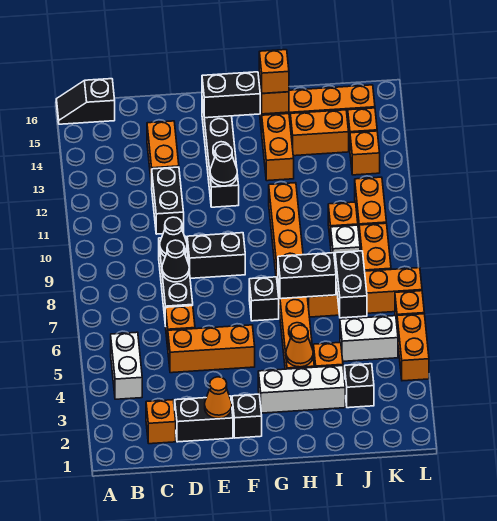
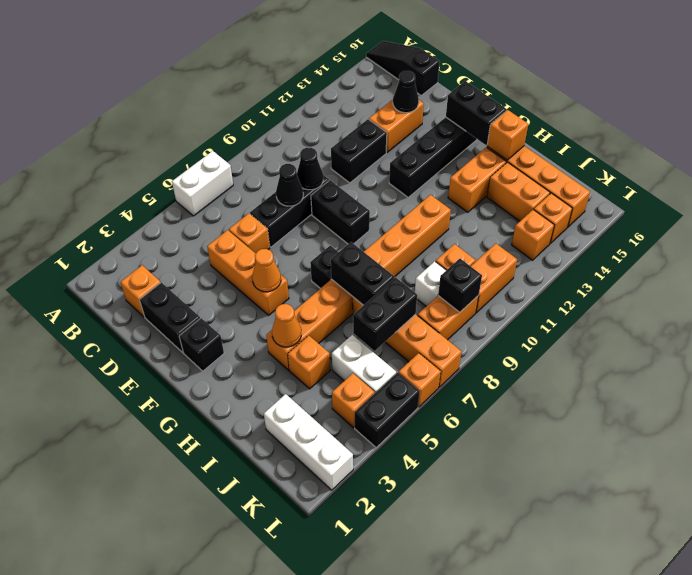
black slope A16:B16 level 1 top B -> black slope A16:C16 level 1 top C
white brick B4:B5 level 1 -> white brick A6:A7 level 1
orange cone E2 level 2 -> orange cone F5 level 2
black cone F12 level 2 -> black cone D14 level 2
white brick G3:I3 level 1 -> white brick J2:L2 level 1
orange brick H15 level 3 -> orange brick K4 level 1
black brick J3 level 1 -> black brick K9 level 2
orange brick L4:L5 level 1 -> black brick L4:L5 level 1

